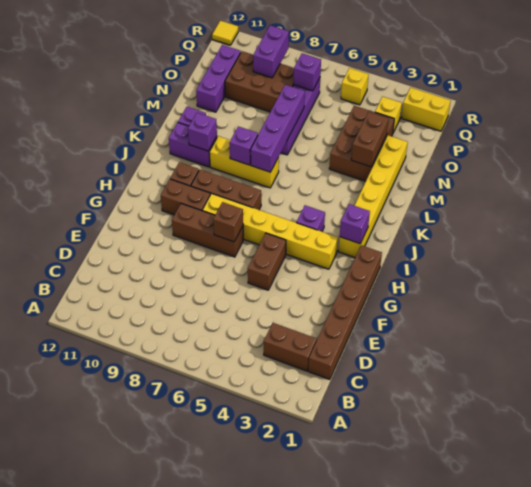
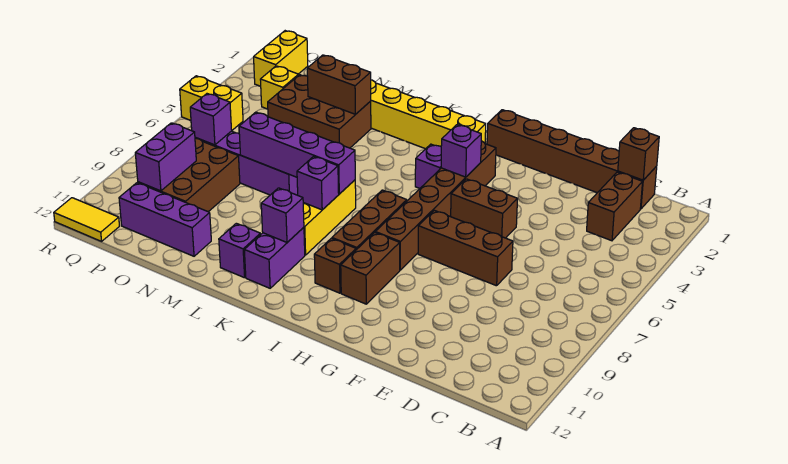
brown brick G7:G9 level 1 -> brown brick E7:G7 level 1
brown brick G7 level 2 -> brown brick C1 level 2
yellow brick H3:H8 level 1 -> brown brick H3:H8 level 1
purple brick I2 level 2 -> purple brick H4 level 2
purple brick P9:Q9 level 2 -> purple brick P9:P10 level 2
yellow brick Q5 level 1 -> yellow brick Q5:R5 level 1
yellow tile R12 level 1 -> yellow tile Q12:R12 level 1

